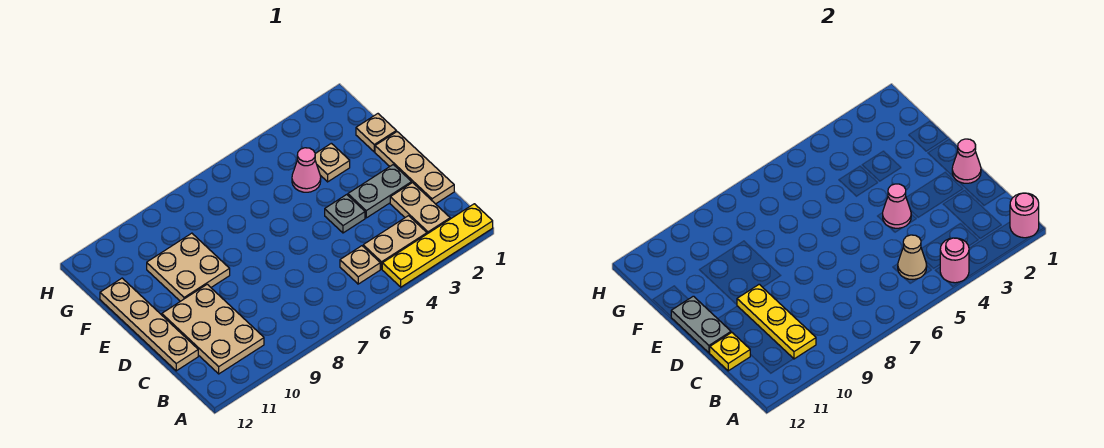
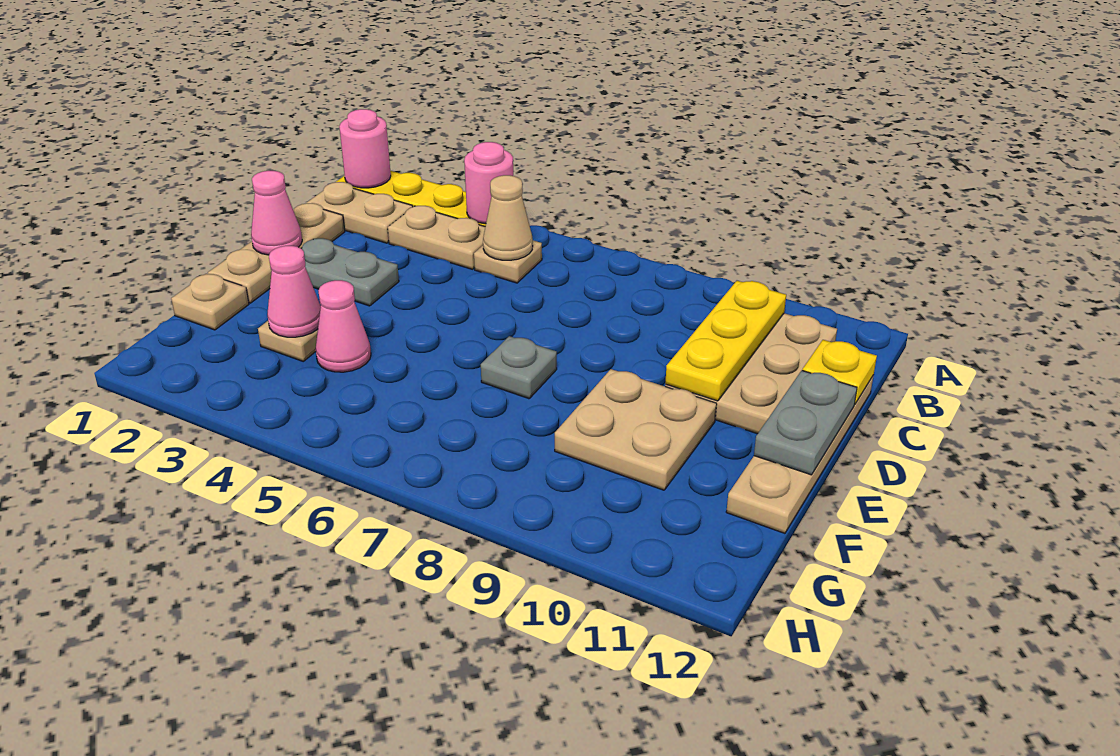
tan plate B2:C2 level 1 -> tan plate B1:B2 level 1
grey plate D4 level 1 -> grey plate E7 level 1
pink cone D4 level 2 -> pink cone F3 level 2

